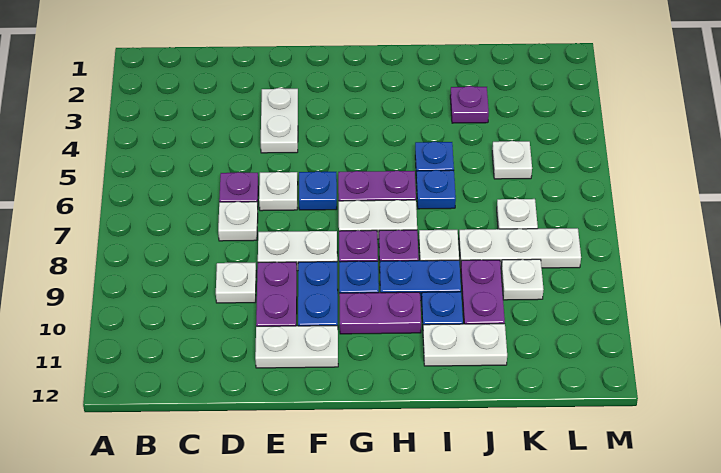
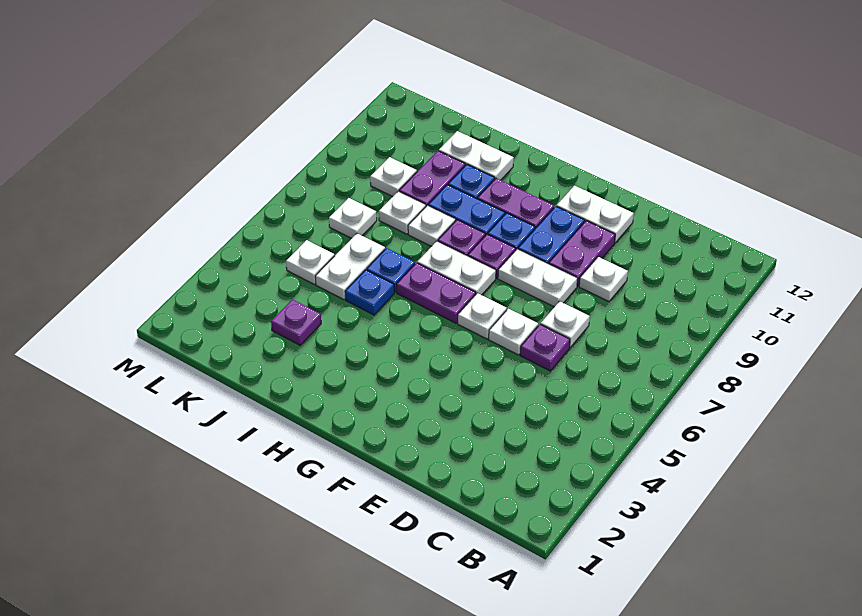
white plate E3:E4 level 1 -> white plate J5:J6 level 1
blue plate F6 level 1 -> white plate F6 level 1
white plate J8:L8 level 1 -> white plate J8 level 1

